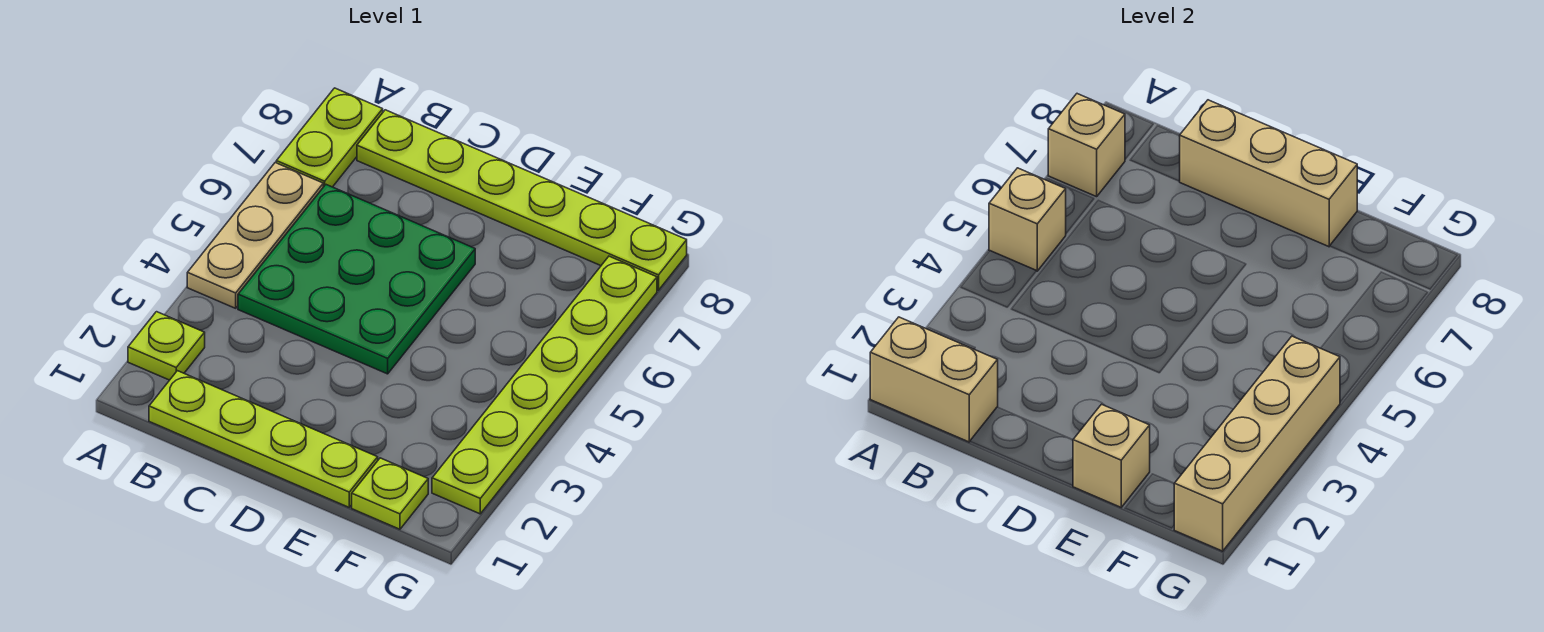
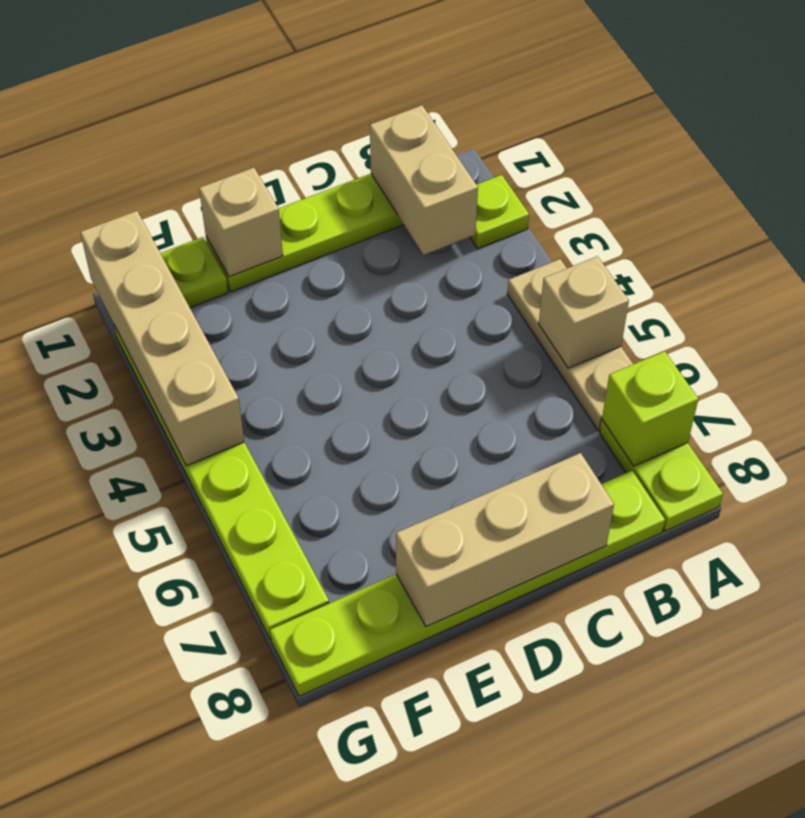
tan brick A1:B1 level 2 -> tan brick B1:B2 level 2
tan brick A7 level 2 -> lime brick A7 level 2
green plate B4:D6 level 1 -> none

